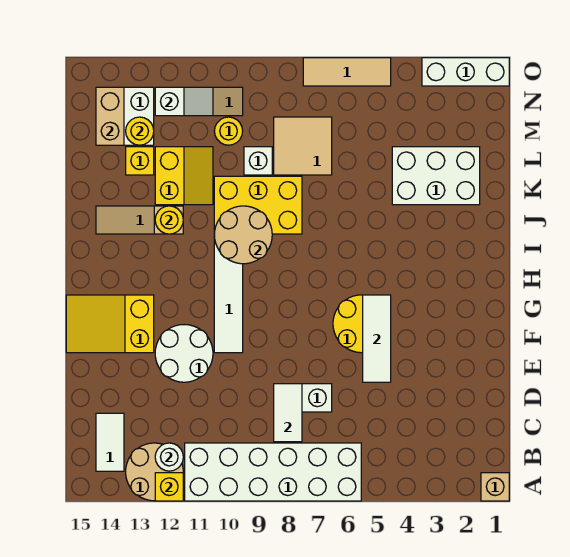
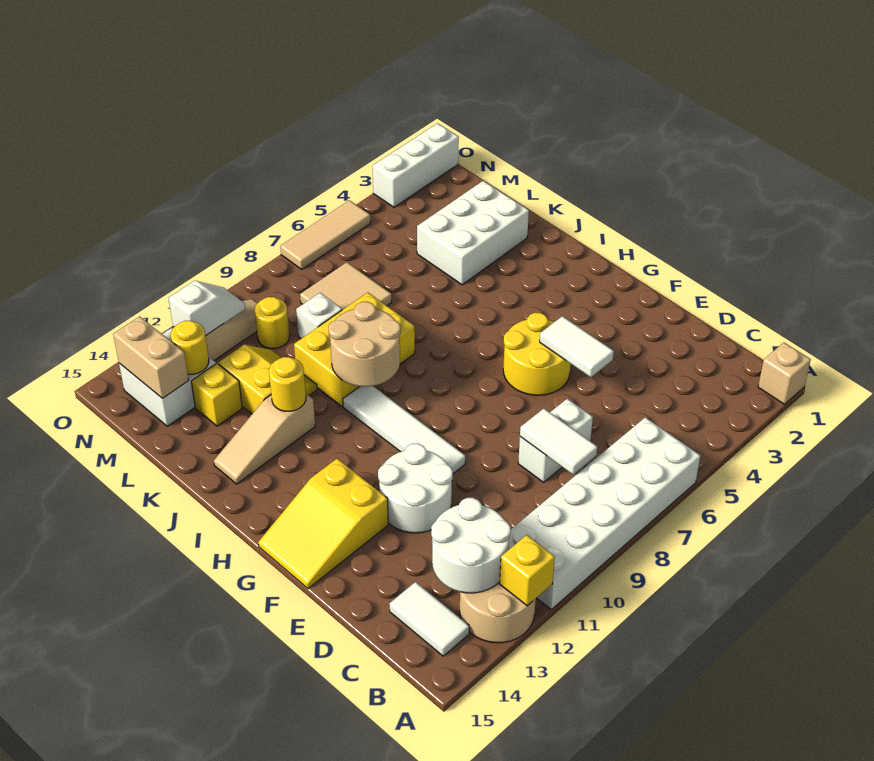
white round brick B12 level 2 -> white round brick B12:C13 level 2
white tile E5:G5 level 2 -> white tile E5:F5 level 2

